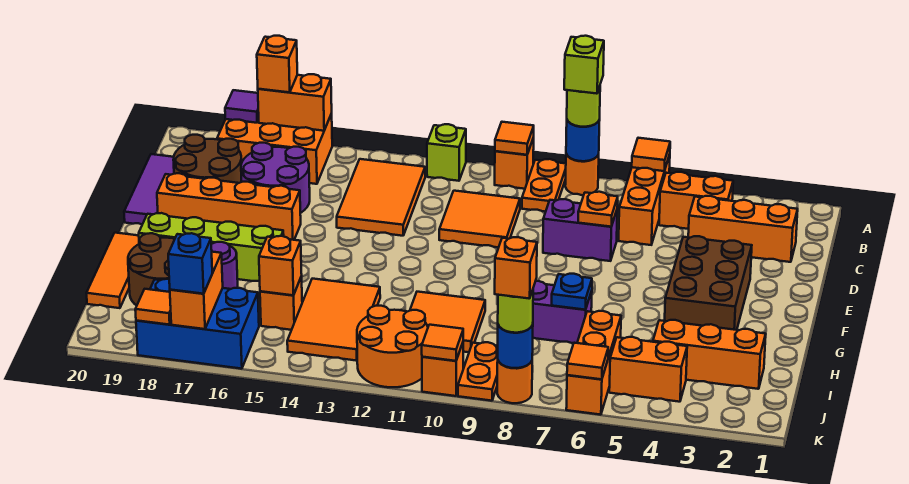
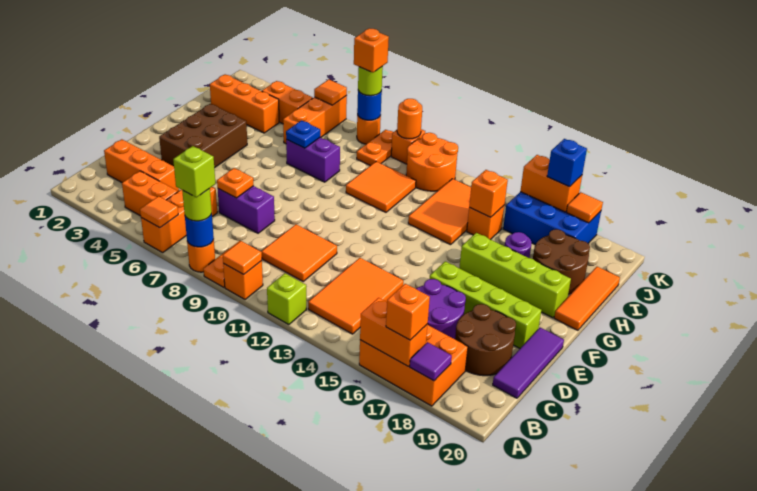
orange brick E16:E19 level 1 -> lime brick E16:E19 level 1
orange brick J17:K17 level 2 -> orange brick K16:K17 level 2
orange tile K10 level 2 -> orange round brick K10 level 2

